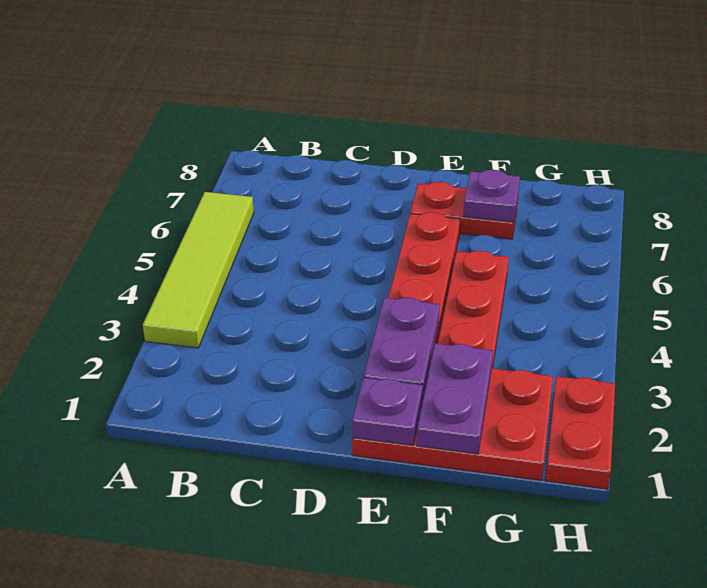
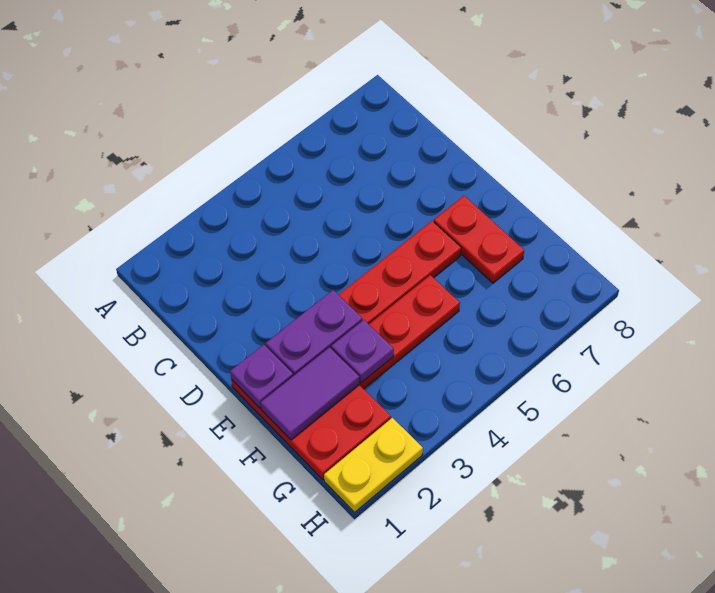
lime tile A3:A6 level 1 -> none
purple plate F1:F2 level 2 -> purple tile F1:F2 level 2
purple plate F7 level 2 -> purple plate F3 level 2
red plate H1:H2 level 1 -> yellow plate H1:H2 level 1

